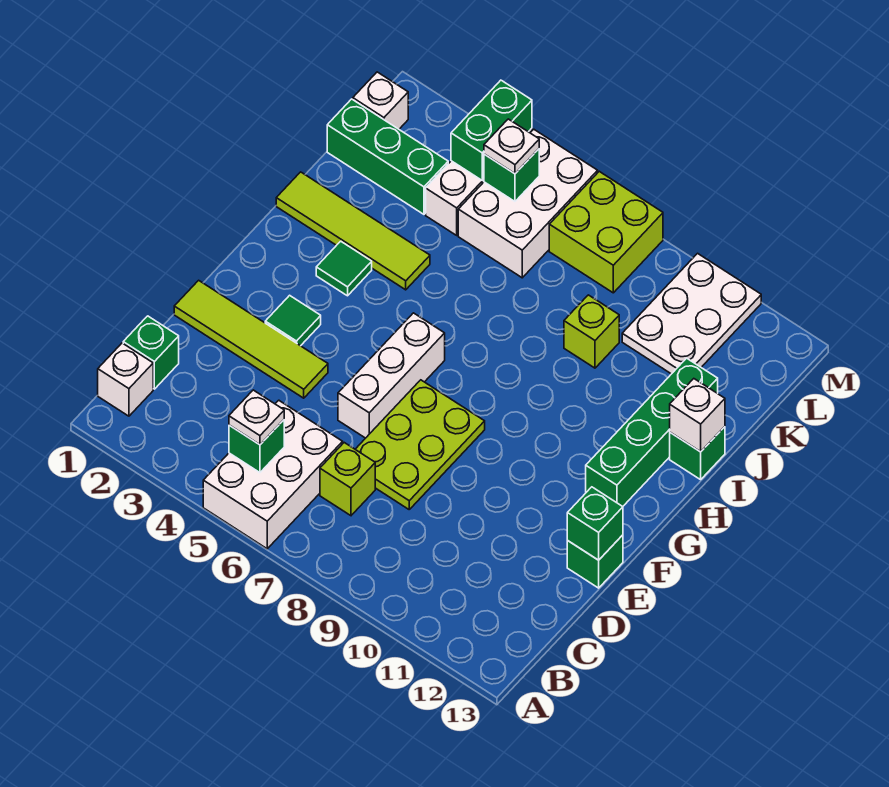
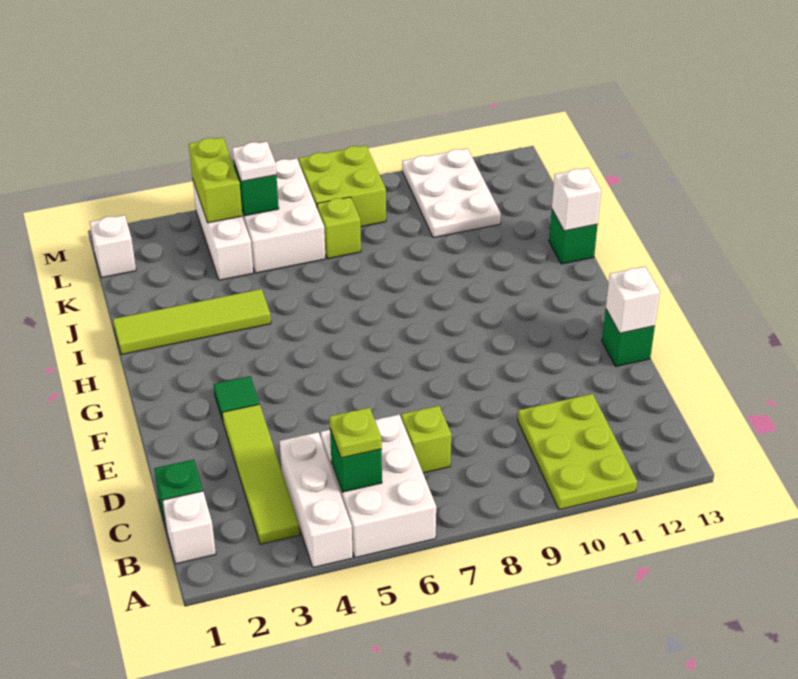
white plate B5 level 3 -> lime plate B5 level 3
lime plate D7:F8 level 1 -> lime plate A10:C11 level 1
lime tile E1:E4 level 1 -> lime tile B3:E3 level 1
white brick E6:G6 level 1 -> white brick A4:C4 level 1
green brick E13 level 2 -> white brick E13 level 2
green brick G12:J12 level 1 -> none
green tile H3 level 1 -> none
lime brick J9 level 1 -> lime brick K7 level 1
green brick K1:K3 level 1 -> none
green brick L4:M4 level 2 -> lime brick L4:M4 level 2

